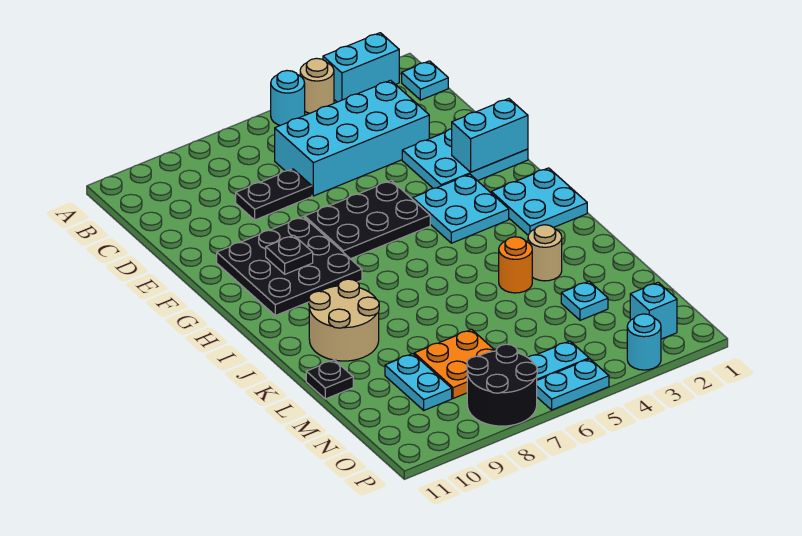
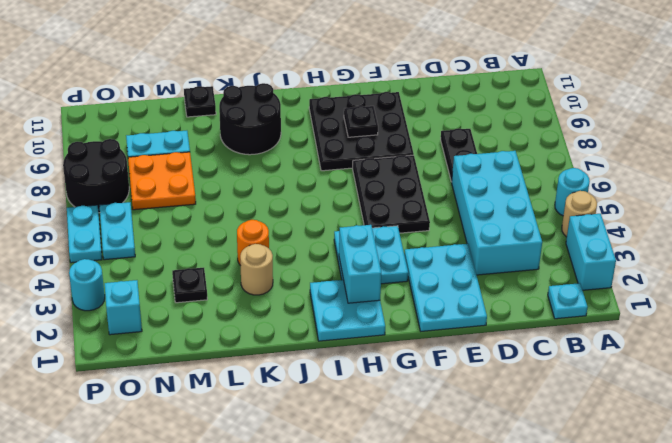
cyan brick F1:F2 level 2 -> cyan brick H2:H3 level 2
tan round brick J9:K10 level 1 -> black round brick J9:K10 level 1
cyan plate M3 level 1 -> black plate M3 level 1

